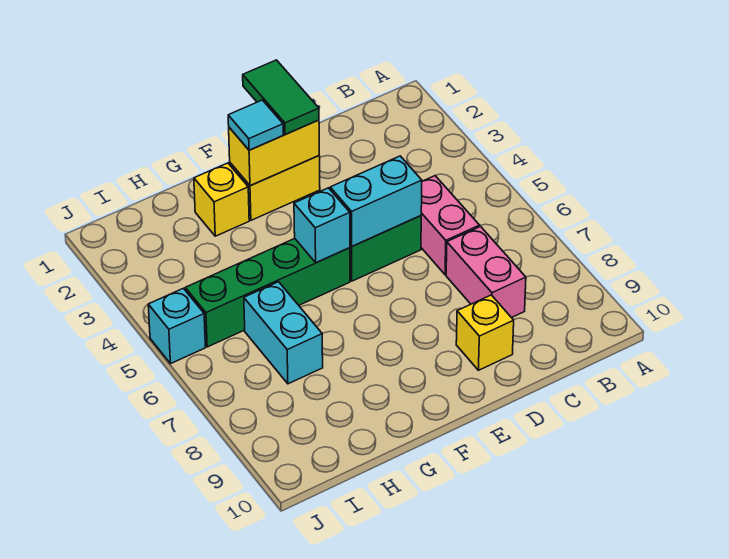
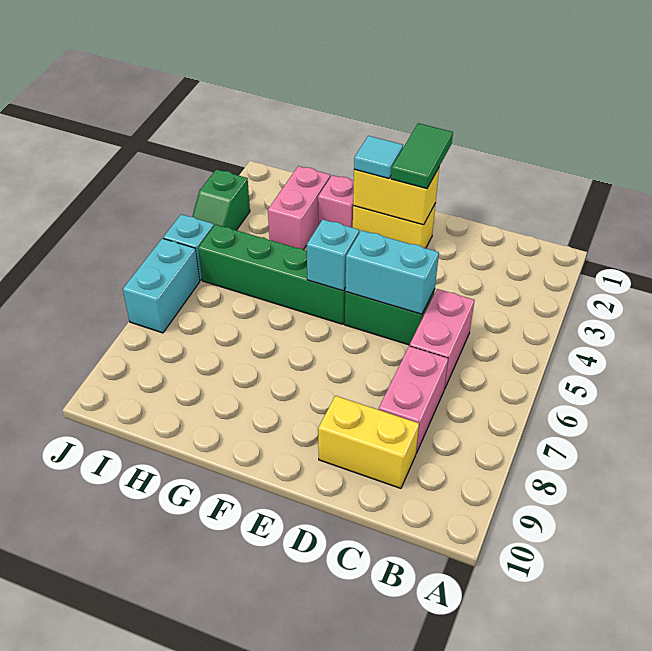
yellow brick D9 level 1 -> yellow brick C9:D9 level 1
yellow brick G2 level 1 -> pink brick G2 level 1
none -> pink brick H2:H3 level 1
cyan brick H6:H7 level 1 -> cyan brick J6:J7 level 1
none -> green slope J3:J4 level 1 top 3

